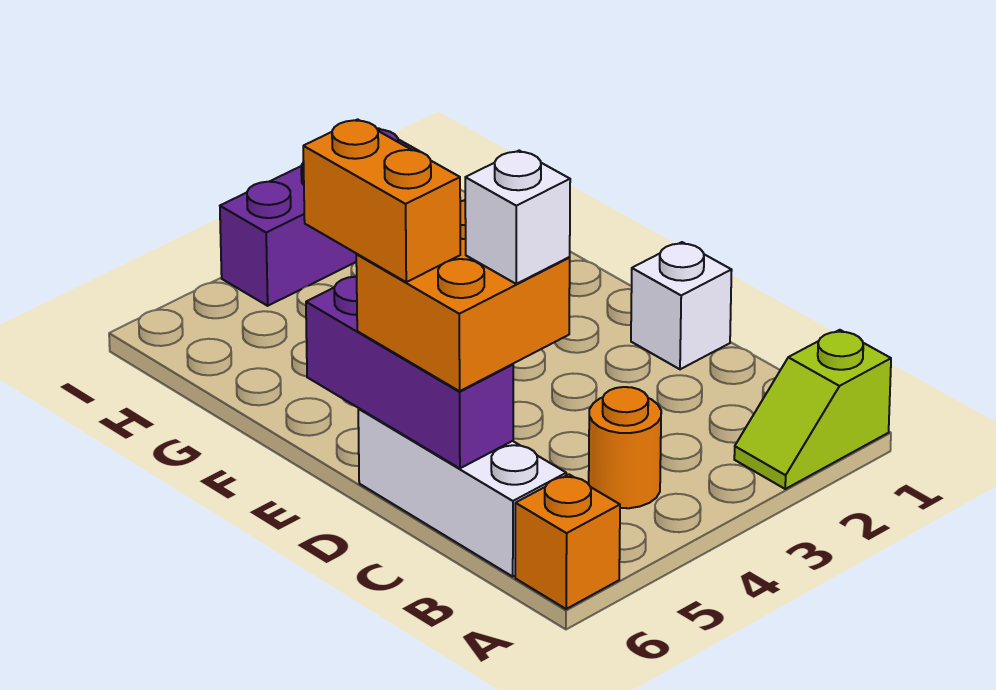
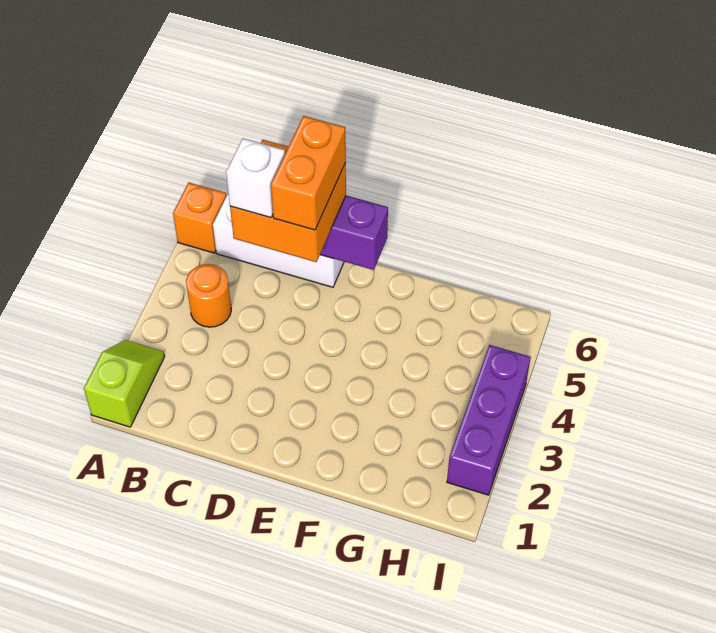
white brick D1 level 1 -> none
orange brick D6:E6 level 4 -> orange brick D5:D6 level 4

